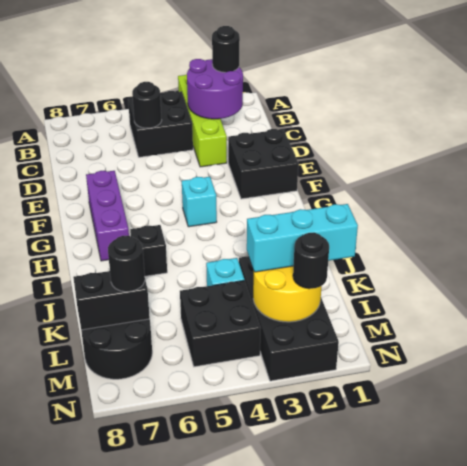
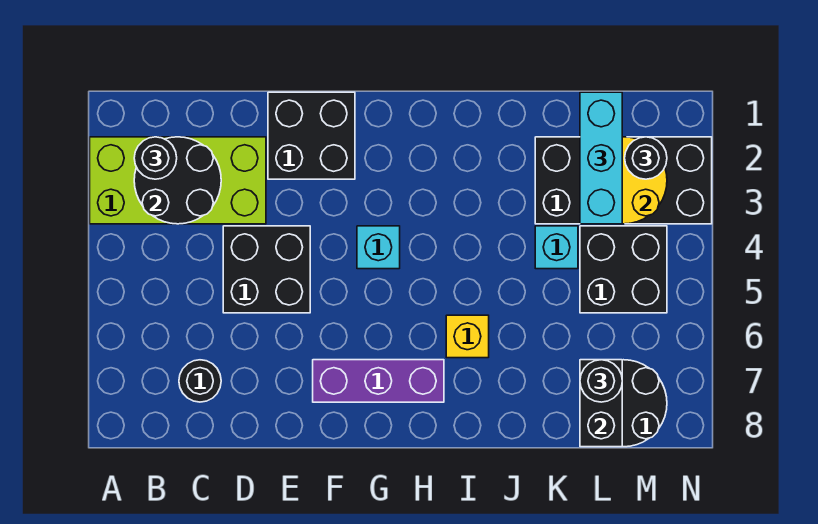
lime brick A3:D3 level 1 -> lime brick A2:D3 level 1
purple round brick B2:C3 level 2 -> black round brick B2:C3 level 2
black brick B4:C5 level 1 -> black brick D4:E5 level 1
black round brick C5 level 2 -> black round brick C7 level 1
black brick I6 level 1 -> yellow brick I6 level 1

